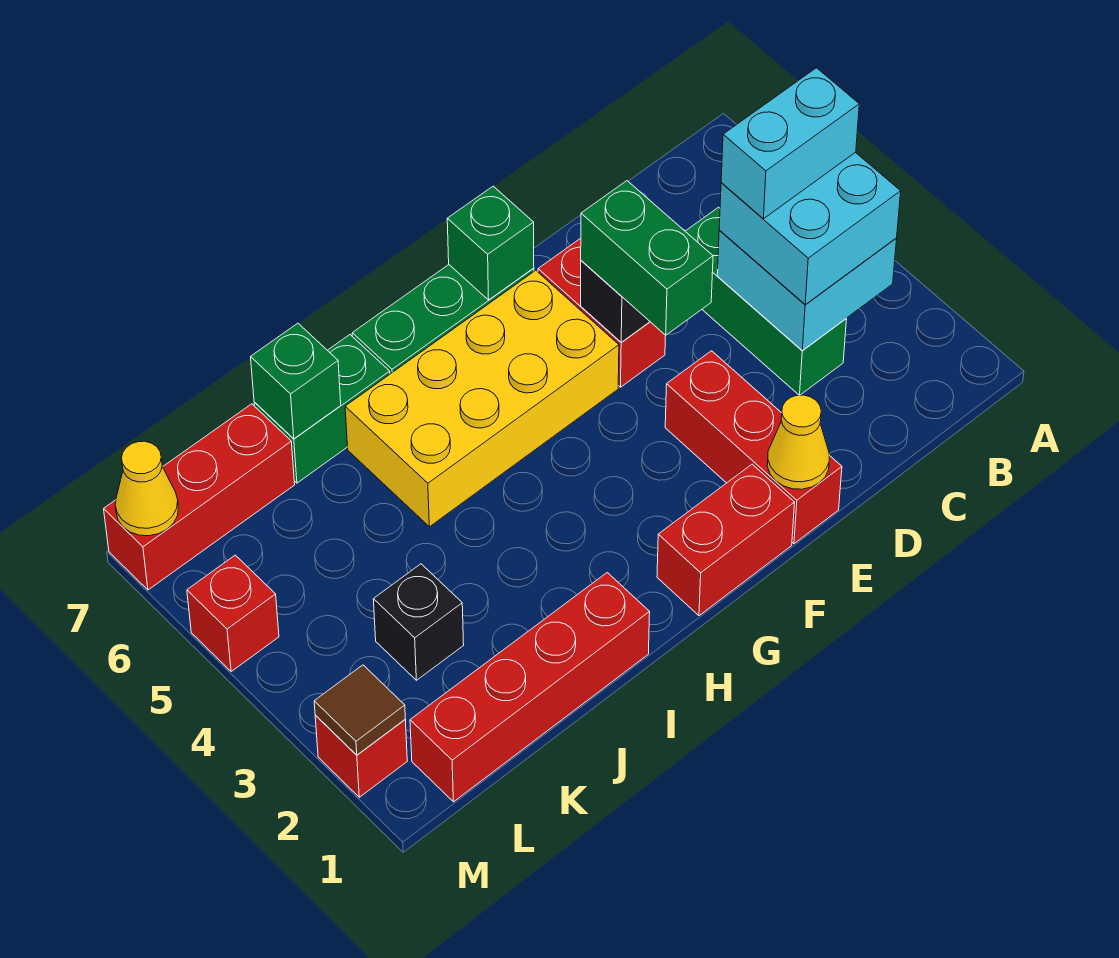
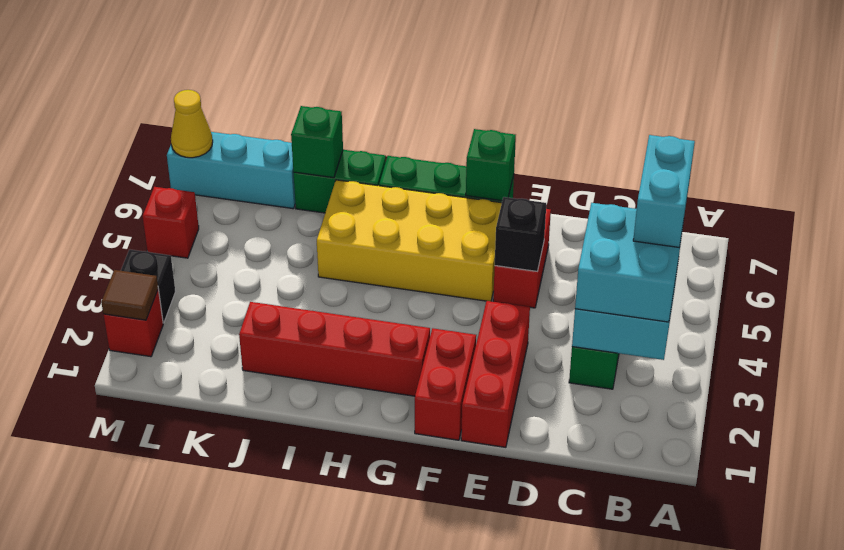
cyan brick B4:C4 level 4 -> cyan brick B4:B5 level 4
yellow cone E1 level 2 -> none
green brick E4:E5 level 3 -> none
red brick F1:G1 level 1 -> red brick F1:F2 level 1
red brick I1:L1 level 1 -> red brick G2:J2 level 1
black brick K3 level 1 -> black brick M3 level 1
red brick K7:M7 level 1 -> cyan brick K7:M7 level 1

